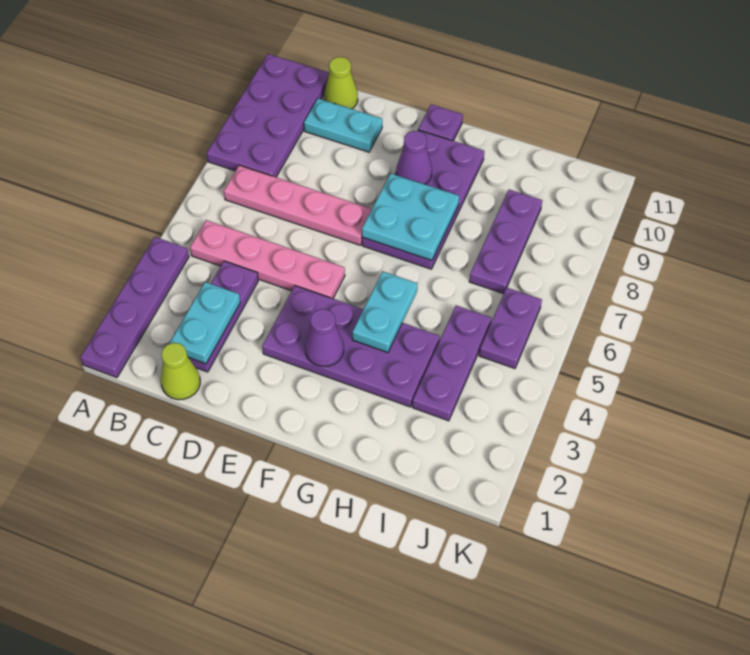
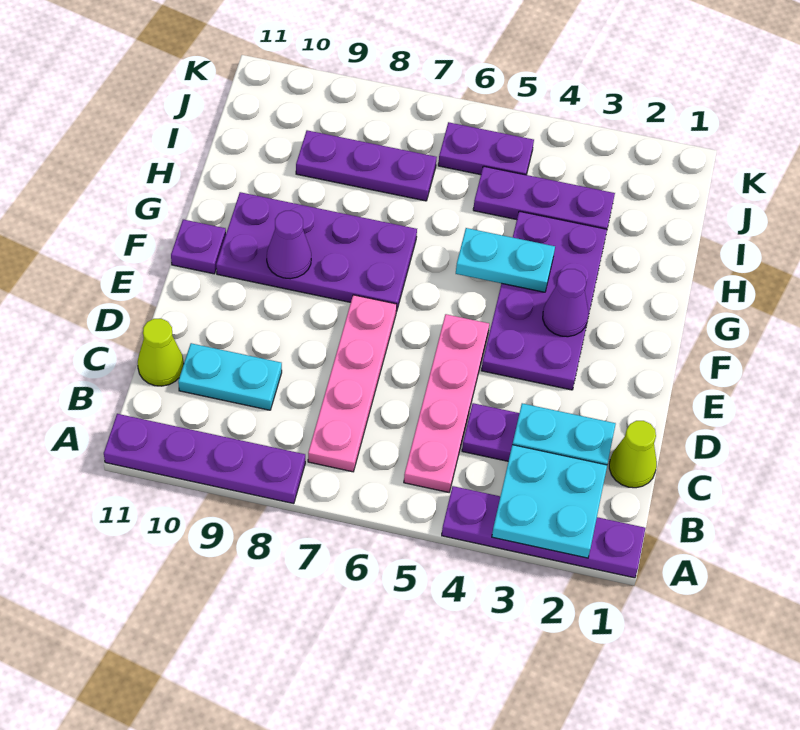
purple plate A8:B11 level 1 -> purple plate A8:A11 level 1
cyan plate C10:D10 level 1 -> cyan plate C9:C10 level 1
cyan plate F7:G8 level 2 -> cyan plate A2:B3 level 2

